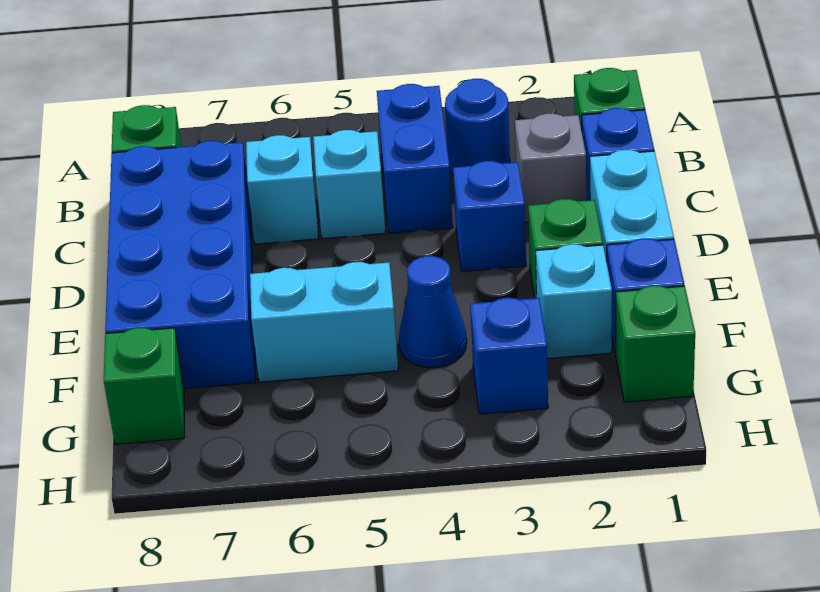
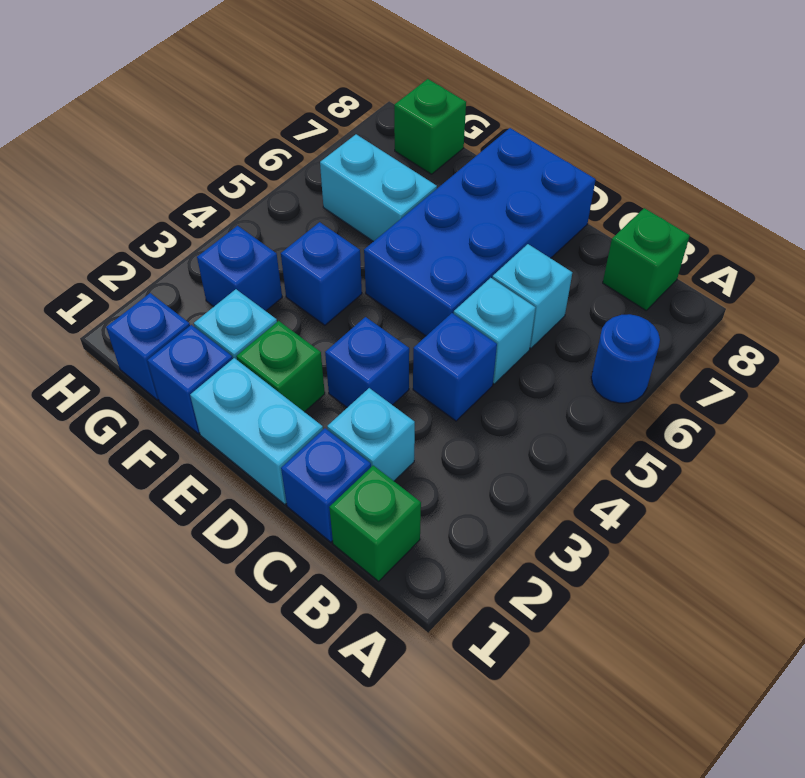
blue round brick B3 level 1 -> blue round brick A6 level 1
blue brick B4:C4 level 1 -> blue brick C4 level 1
grey brick C2 level 1 -> cyan brick C2 level 1
blue brick C7:F8 level 1 -> blue brick D5:E8 level 1
blue cone F4 level 1 -> blue brick F4 level 1
cyan brick F5:F6 level 1 -> cyan brick F6:G6 level 1
green brick G1 level 1 -> blue brick G1 level 1

